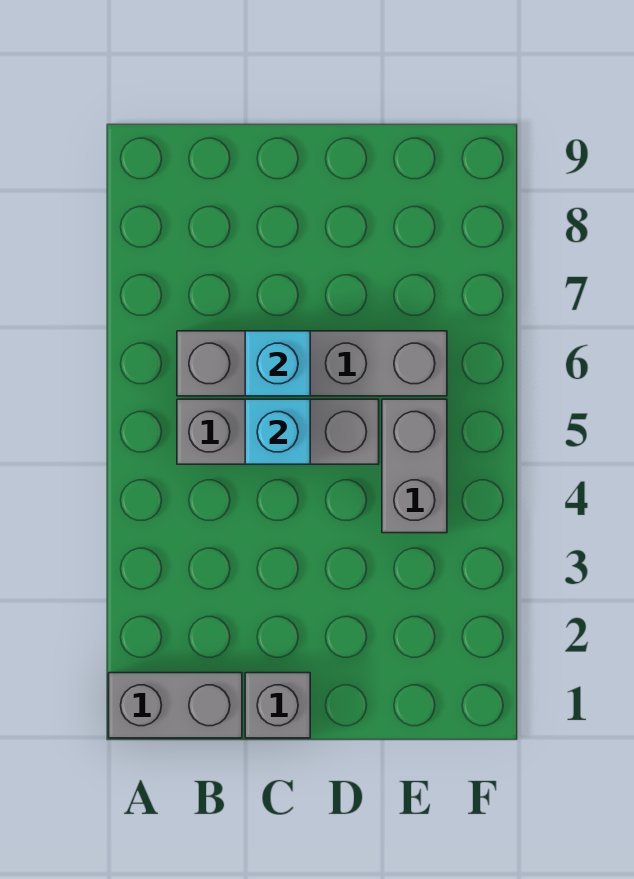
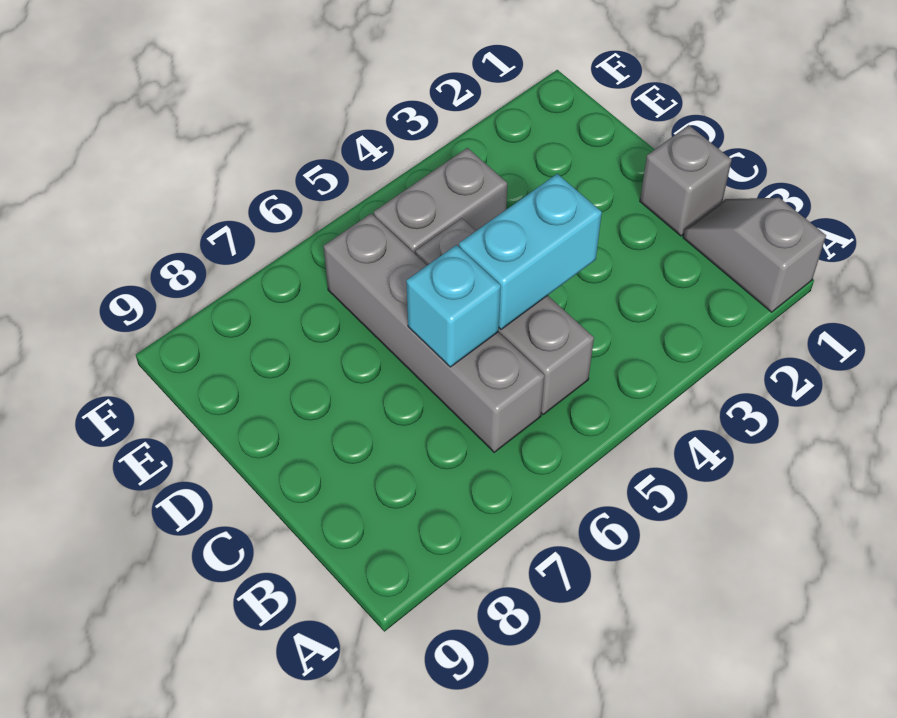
grey brick A1:B1 level 1 -> grey slope A1:B1 level 1 top A
cyan brick C5 level 2 -> cyan brick C4:C5 level 2

